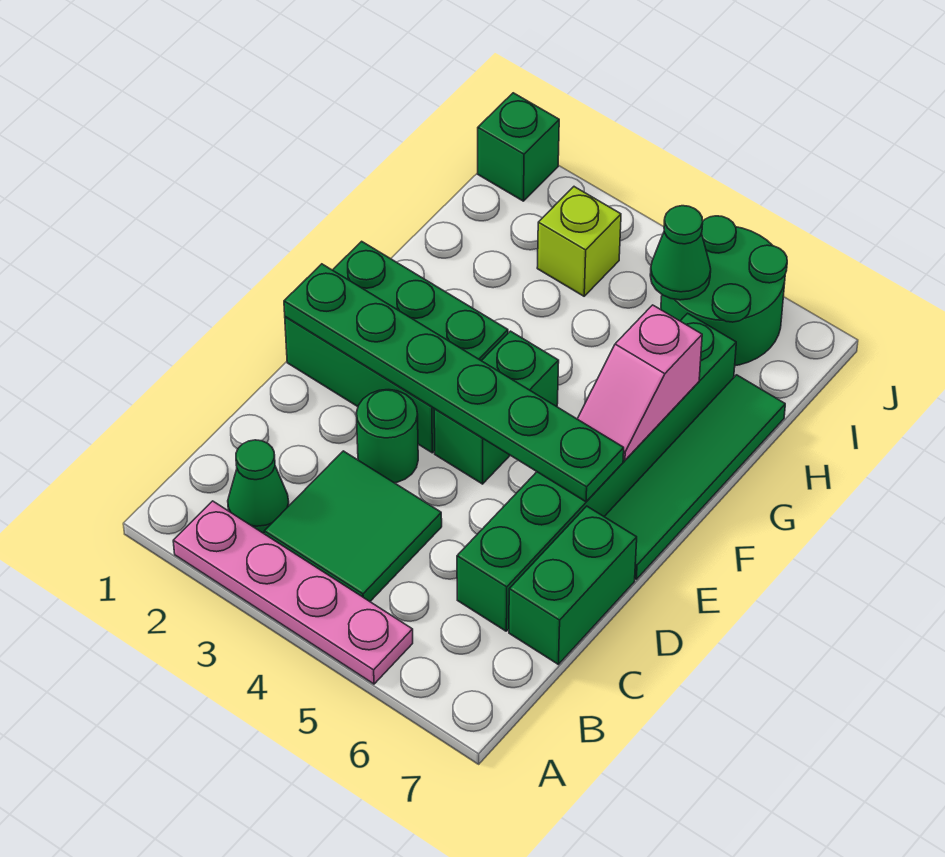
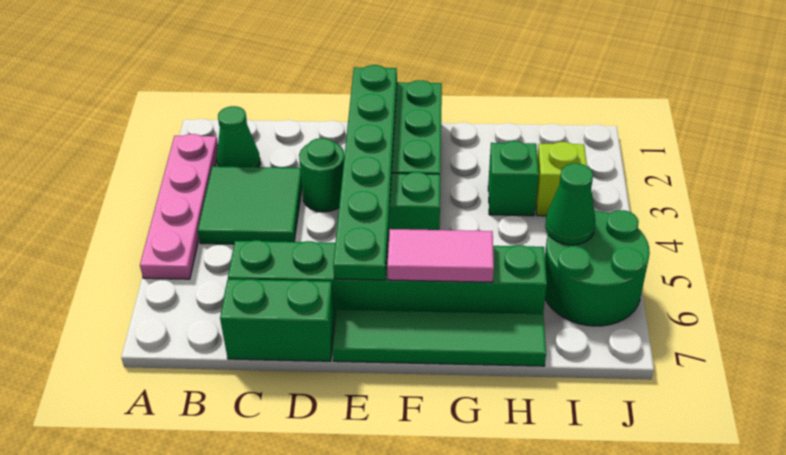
pink slope F6:G6 level 2 top G -> pink tile F6:G6 level 2
green brick J1 level 1 -> green brick H3 level 1

